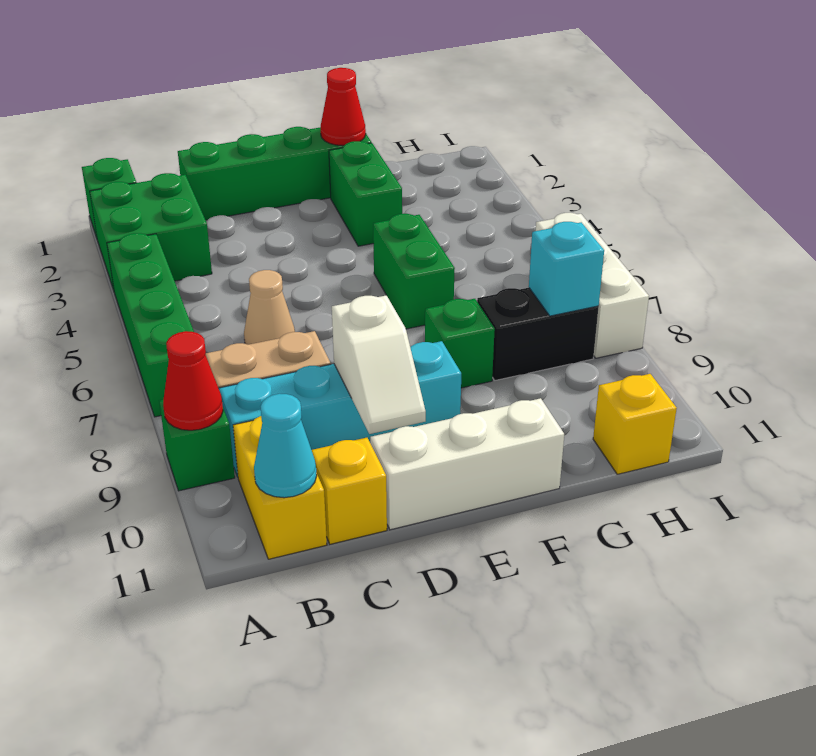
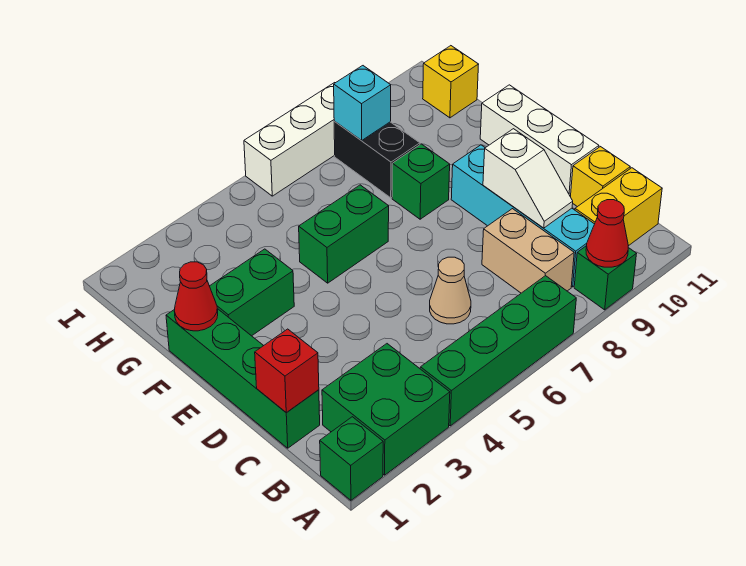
cyan cone B11 level 2 -> none
none -> red brick C1 level 2
white slope D9:D10 level 2 top 9 -> white slope C9:D9 level 2 top D

